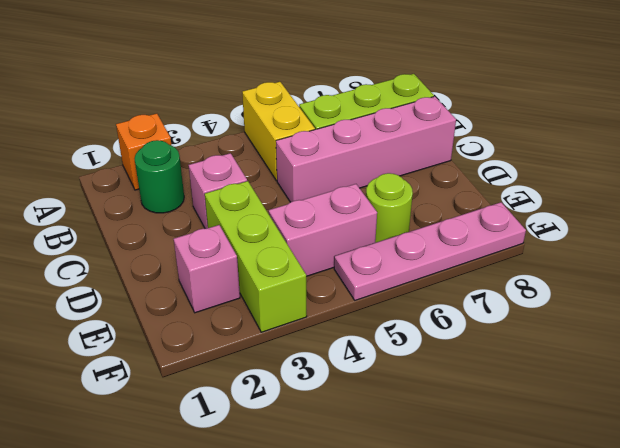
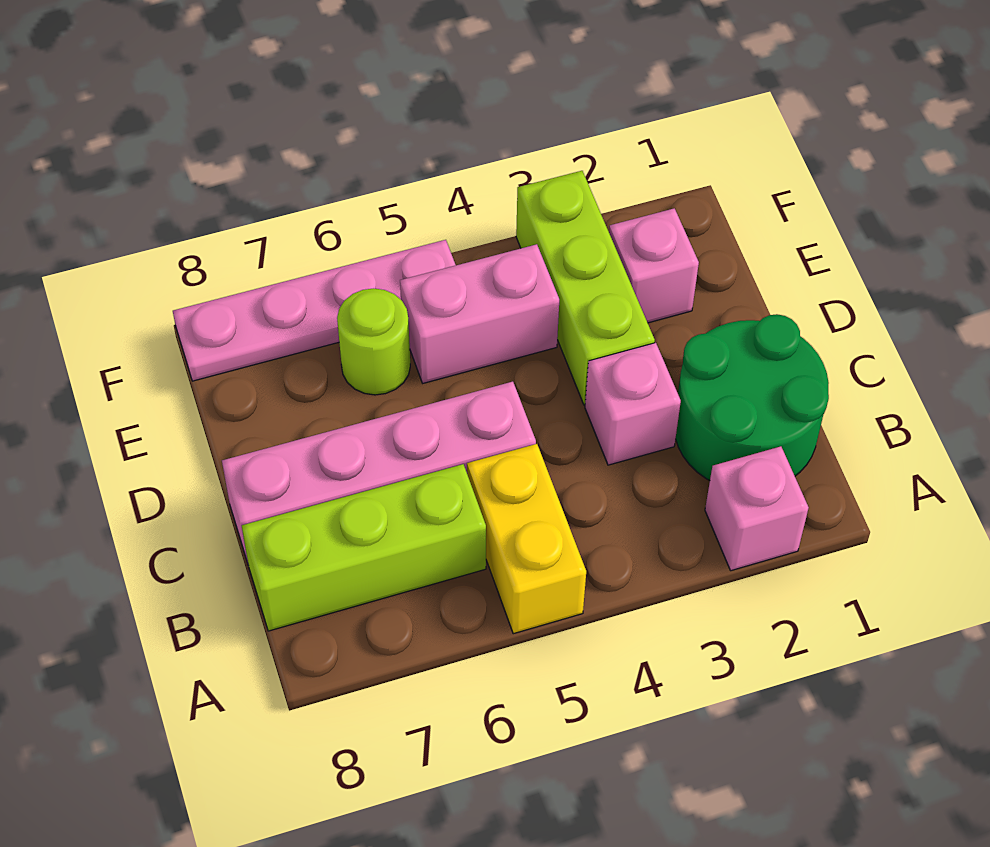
orange brick A2 level 1 -> pink brick A2 level 1
green round brick B2 level 1 -> green round brick B1:C2 level 1

